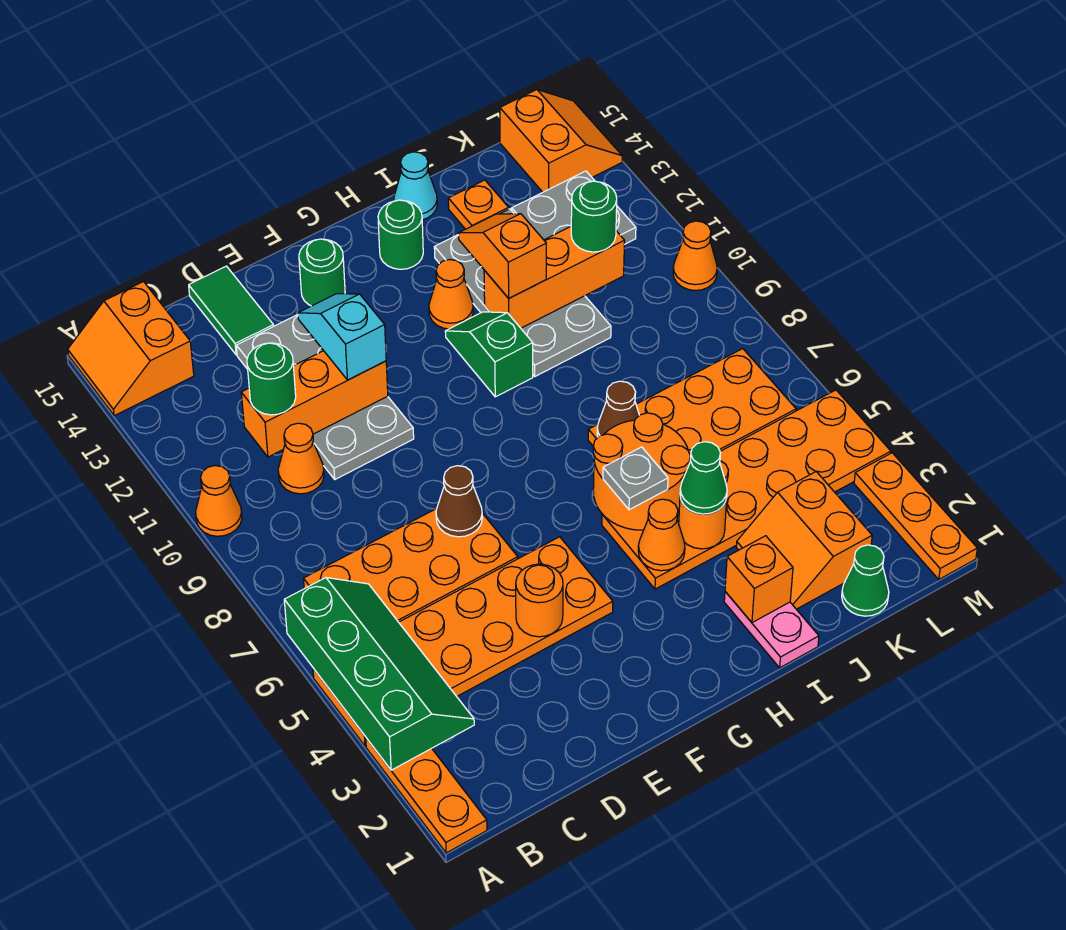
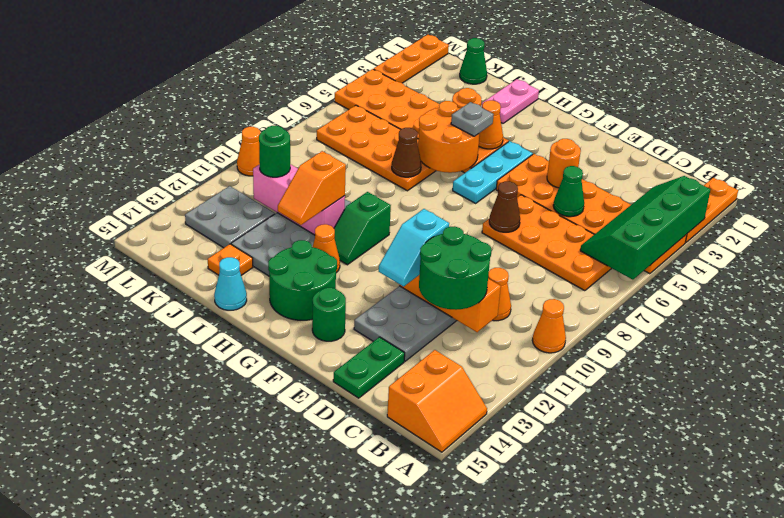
green round brick C11 level 3 -> green round brick C11:D12 level 3
green tile D14:D15 level 1 -> green plate D14:D15 level 1
none -> cyan plate G4:G6 level 1
green round brick H14 level 1 -> green round brick G13:H14 level 1
orange brick I2 level 2 -> none
green cone I4 level 3 -> green cone D5 level 2
orange brick I11:K11 level 2 -> pink brick I11:K11 level 2
orange slope J2:K3 level 1 top K -> none
orange slope L14:M15 level 1 top L -> none

